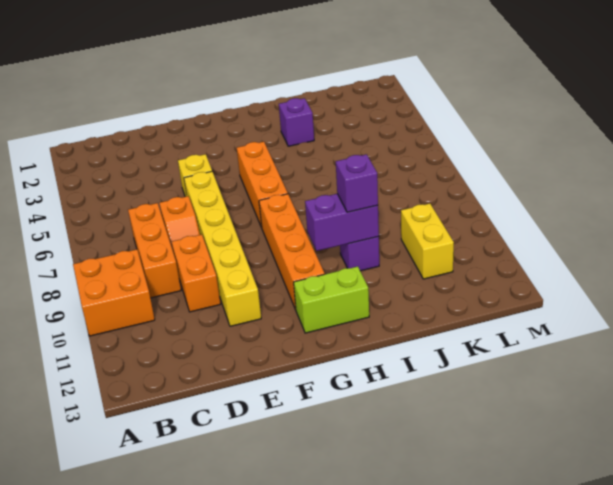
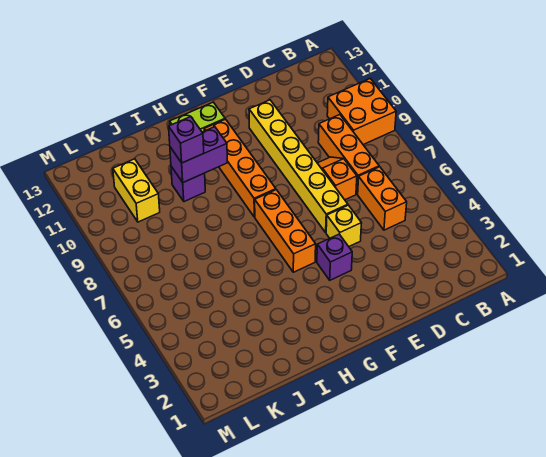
orange brick D9:D10 level 1 -> orange brick C5:C6 level 1
purple brick I3 level 1 -> purple brick F4 level 1

